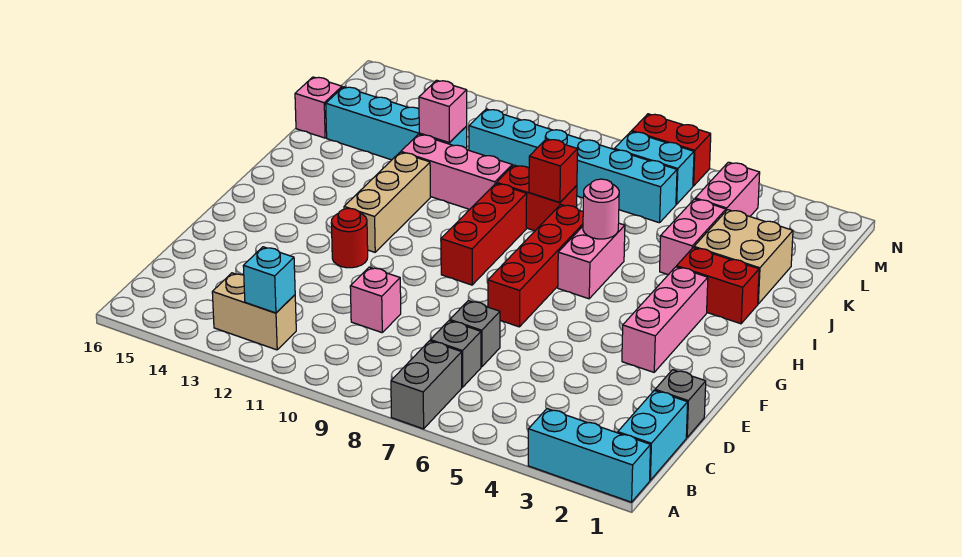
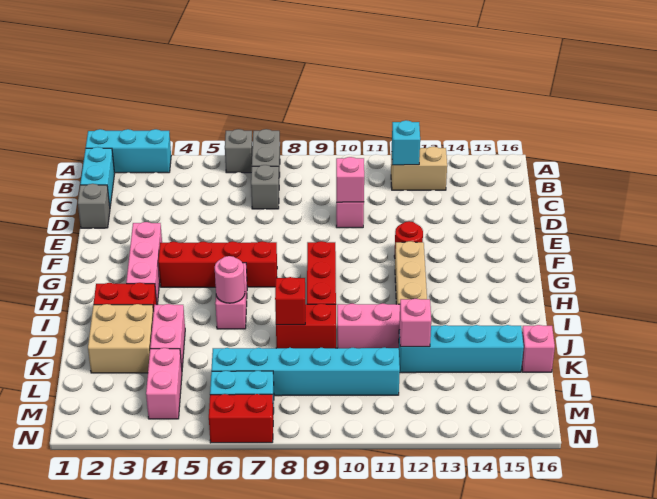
grey brick D7 level 1 -> grey brick A6 level 1
none -> pink brick D10 level 2
red brick F7:I7 level 1 -> red brick G4:G7 level 1

